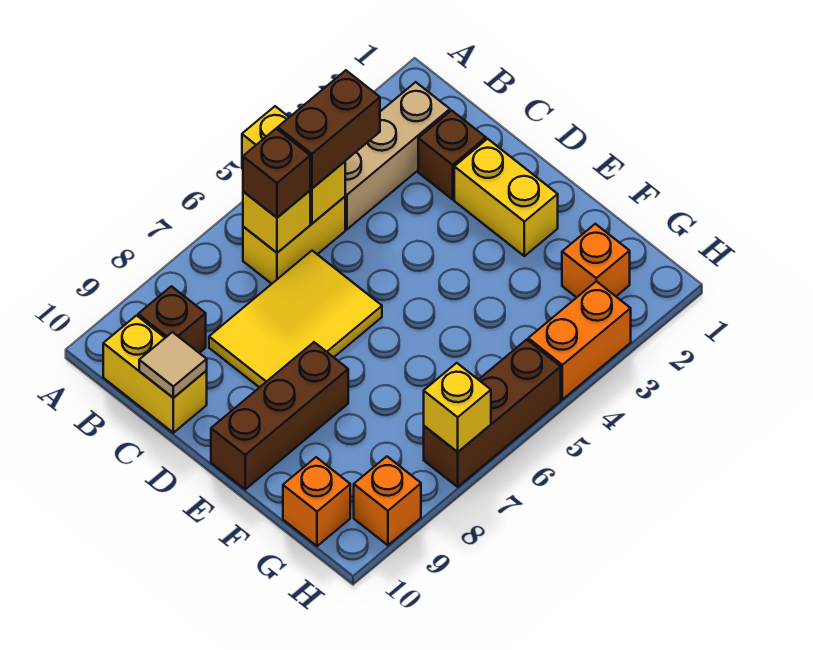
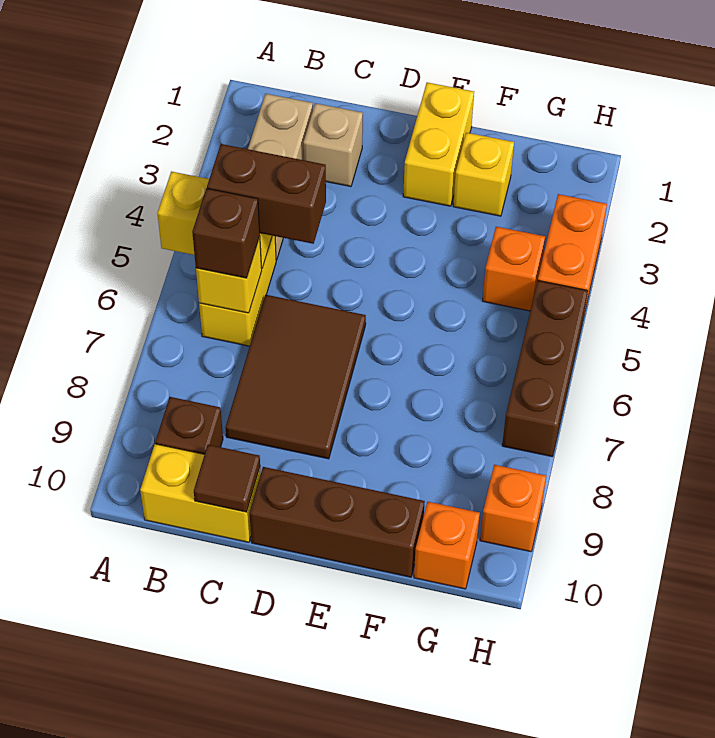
brown brick B4:B5 level 3 -> brown brick B5:C5 level 3
brown brick C2 level 1 -> tan brick C2 level 1
yellow tile C6:D8 level 1 -> brown tile C6:D8 level 1
tan tile C10 level 2 -> brown tile C10 level 2
yellow brick D2:E2 level 1 -> yellow brick E1:E2 level 1
brown brick E8:E10 level 1 -> brown brick D10:F10 level 1
orange brick G2 level 1 -> orange brick G4 level 1
yellow brick H7 level 2 -> yellow brick F2 level 1

